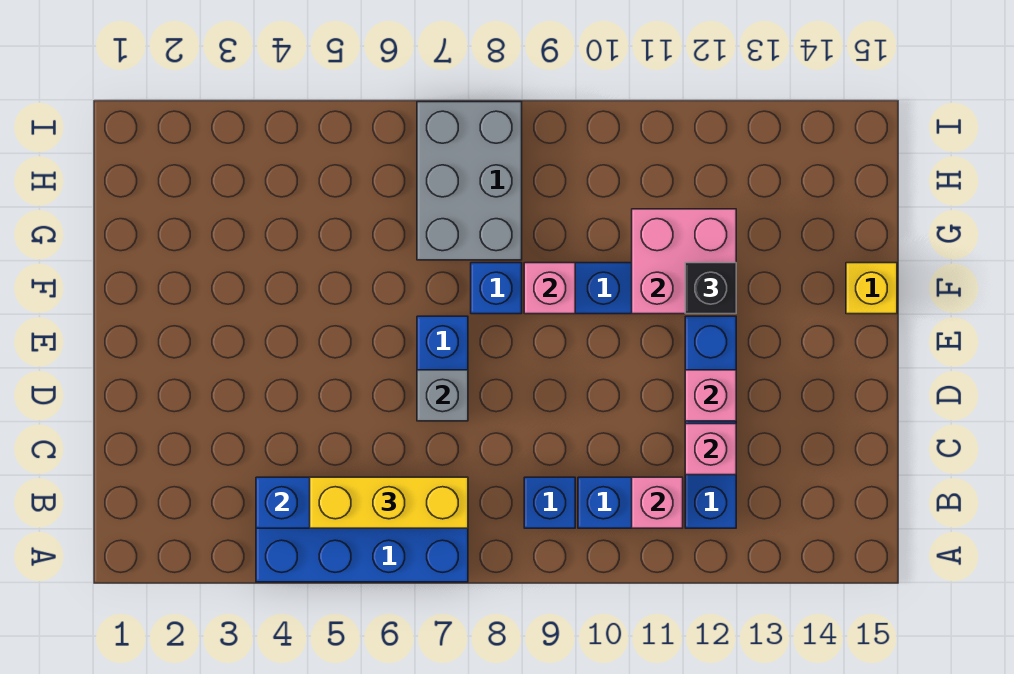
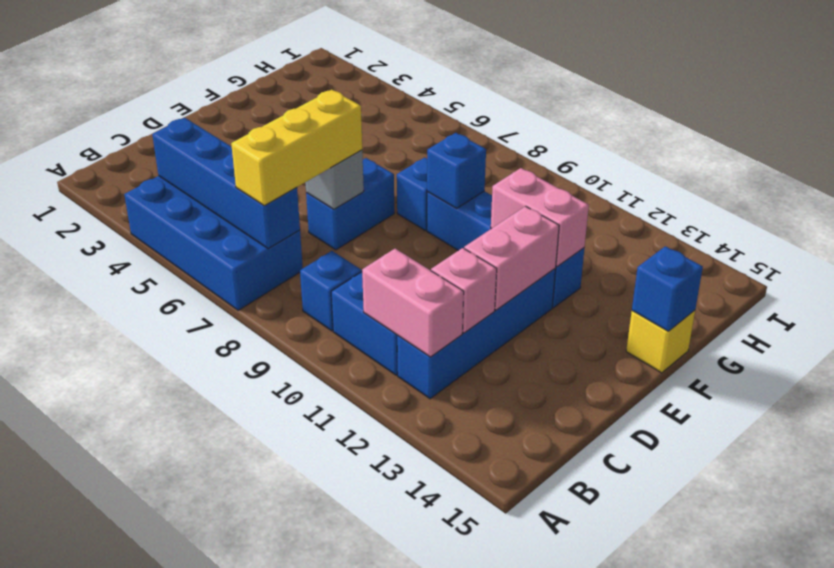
yellow brick B5:B7 level 3 -> yellow brick B7:D7 level 3
pink brick B11 level 2 -> pink brick B11:B12 level 2
pink brick D12 level 2 -> pink brick D12:E12 level 2
pink brick F9 level 2 -> blue brick F9 level 2
pink brick F11:G12 level 2 -> pink brick F11:F12 level 2
black brick F12 level 3 -> none
none -> blue brick F15 level 2
grey brick G7:I8 level 1 -> none

